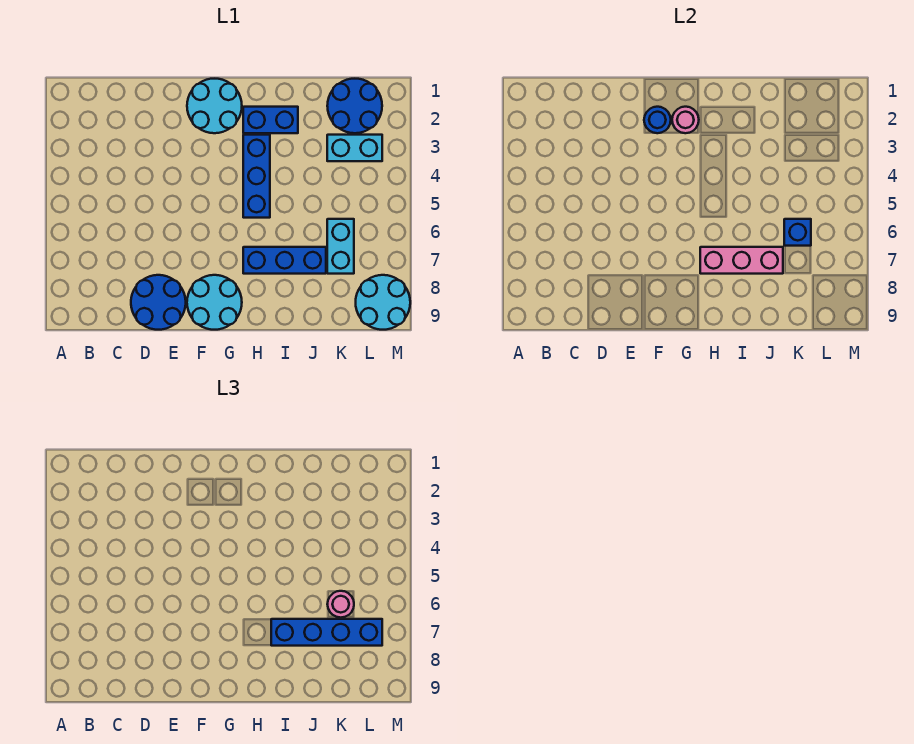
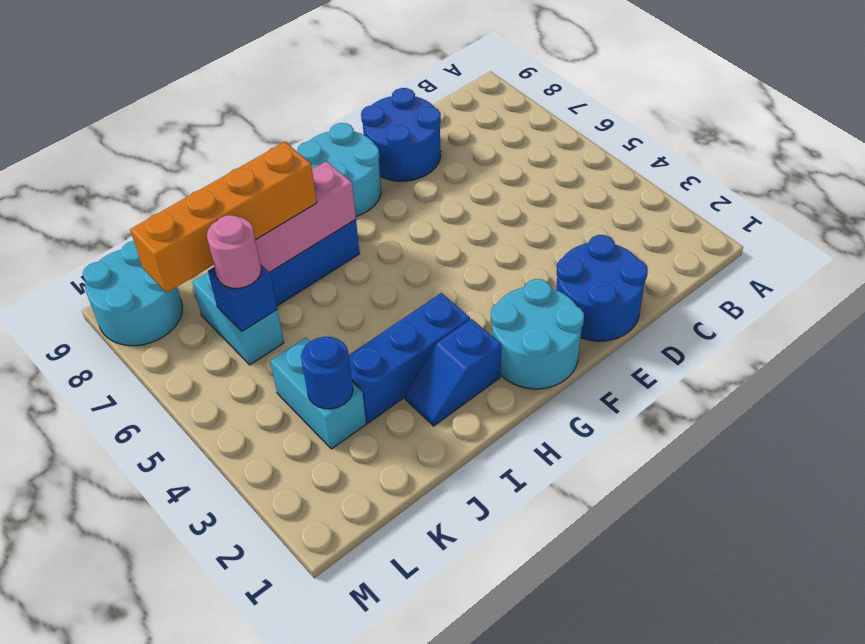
blue round brick F2 level 2 -> blue round brick K3 level 2
pink round brick G2 level 2 -> none
blue brick H2:I2 level 1 -> blue slope H2:I2 level 1 top H
blue brick H3:H5 level 1 -> blue brick H3:J3 level 1
blue brick I7:L7 level 3 -> orange brick I7:L7 level 3
blue round brick K1:L2 level 1 -> blue round brick D1:E2 level 1
cyan brick K3:L3 level 1 -> cyan brick K3:K4 level 1

